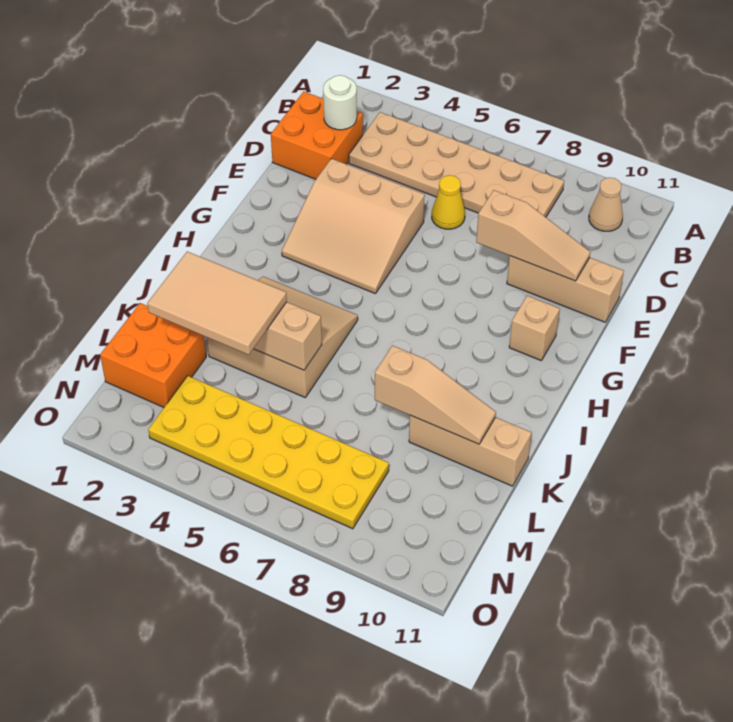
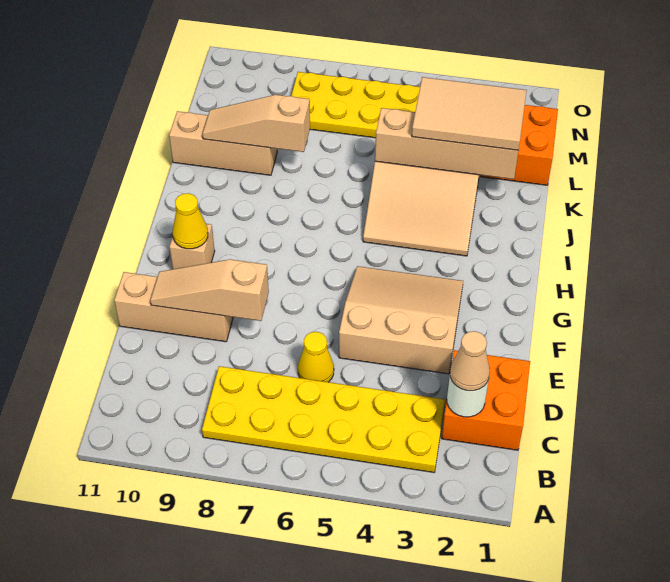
tan plate B3:C8 level 1 -> yellow plate B3:C8 level 1
tan cone B10 level 1 -> tan cone C2 level 3
none -> yellow cone G10 level 2

